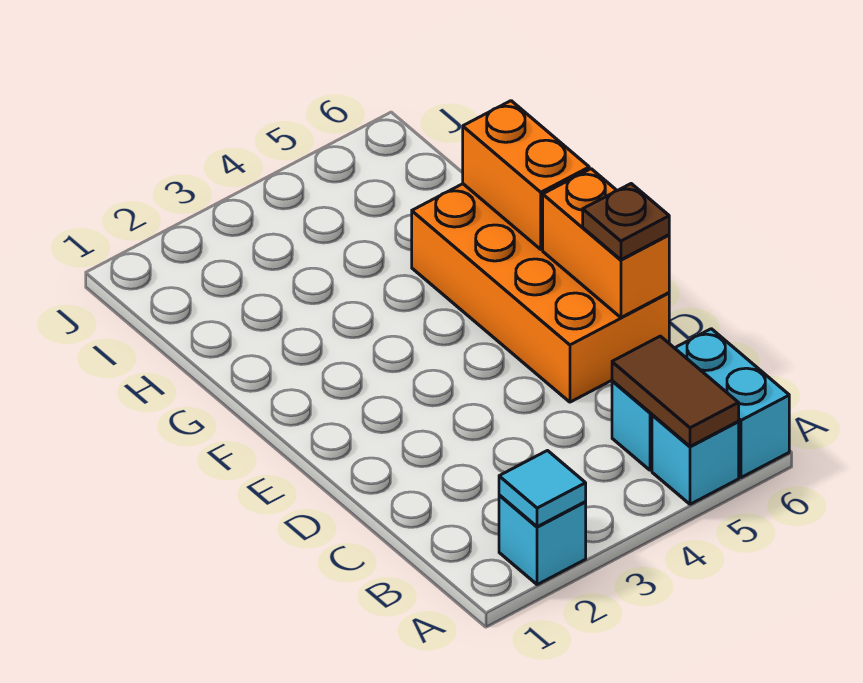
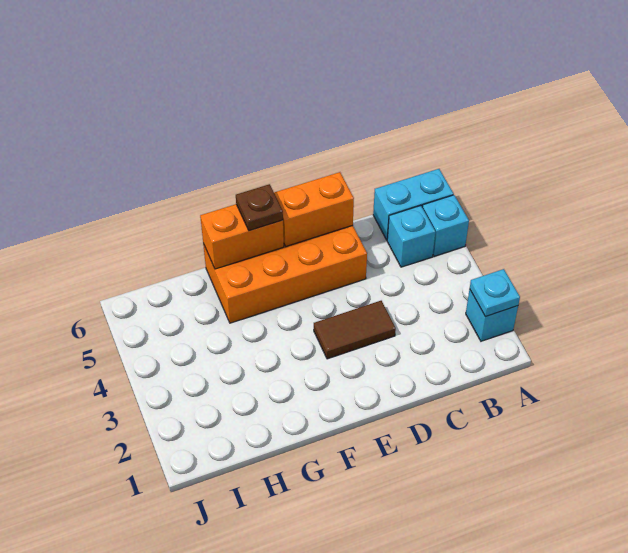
cyan tile A2 level 2 -> cyan plate A2 level 2
brown tile A5:B5 level 2 -> brown tile D3:E3 level 1
brown plate D6 level 3 -> brown plate F6 level 3

